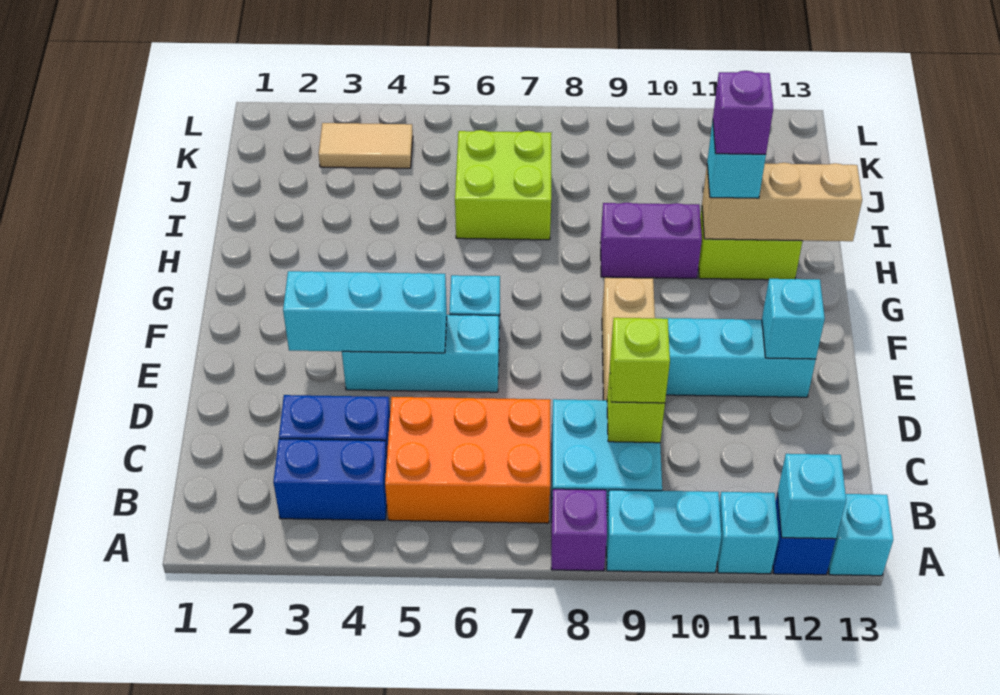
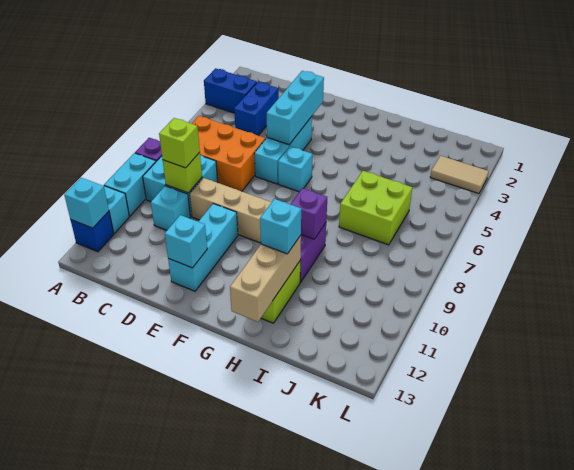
cyan brick A13 level 1 -> cyan brick C10 level 1
blue brick B3:B4 level 1 -> blue brick A3:B3 level 1
orange brick B5:C7 level 1 -> orange brick B6:D7 level 1
purple brick H11 level 4 -> purple brick H9 level 2
tan tile K3:K4 level 1 -> tan tile K3:L3 level 1

